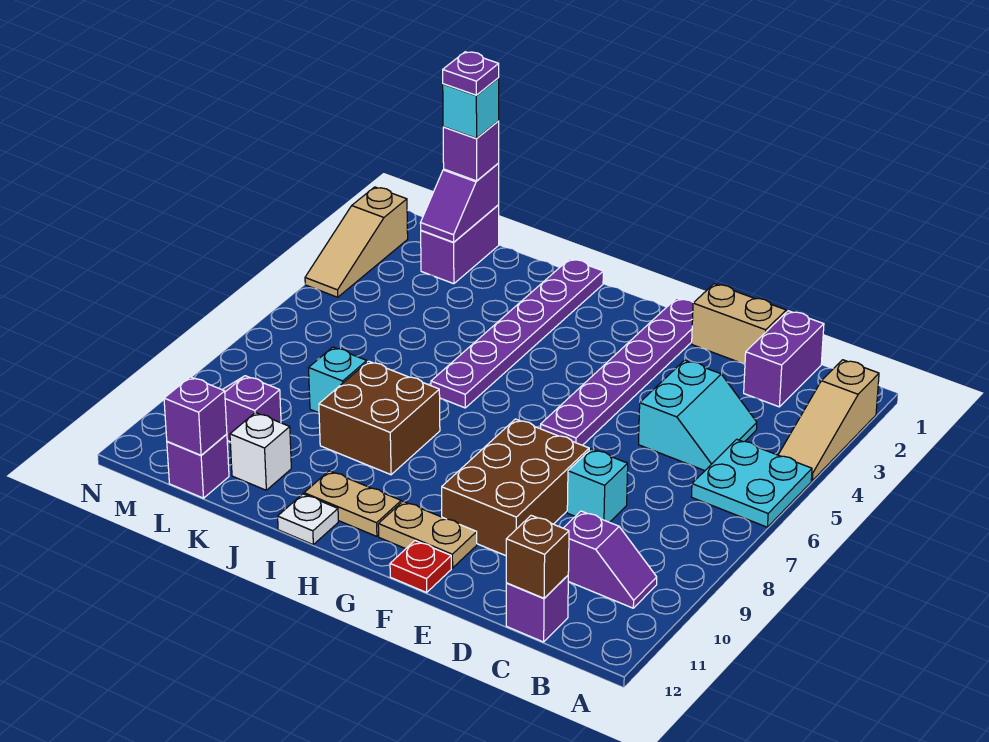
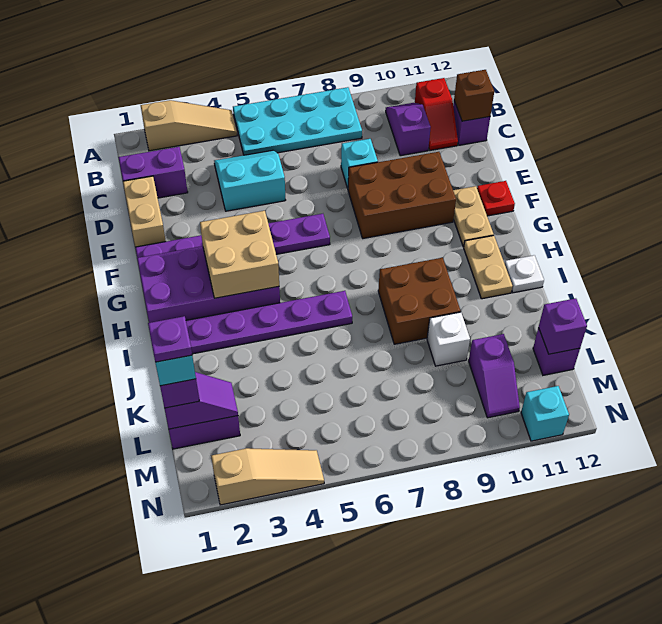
cyan plate A5:B6 level 1 -> cyan plate A5:B8 level 1
none -> red slope B11:C11 level 1 top B
none -> purple brick G1:H4 level 1
none -> tan brick G3:H4 level 2
cyan brick K8 level 1 -> cyan brick N11 level 1
white brick K11 level 1 -> white brick K9 level 1

